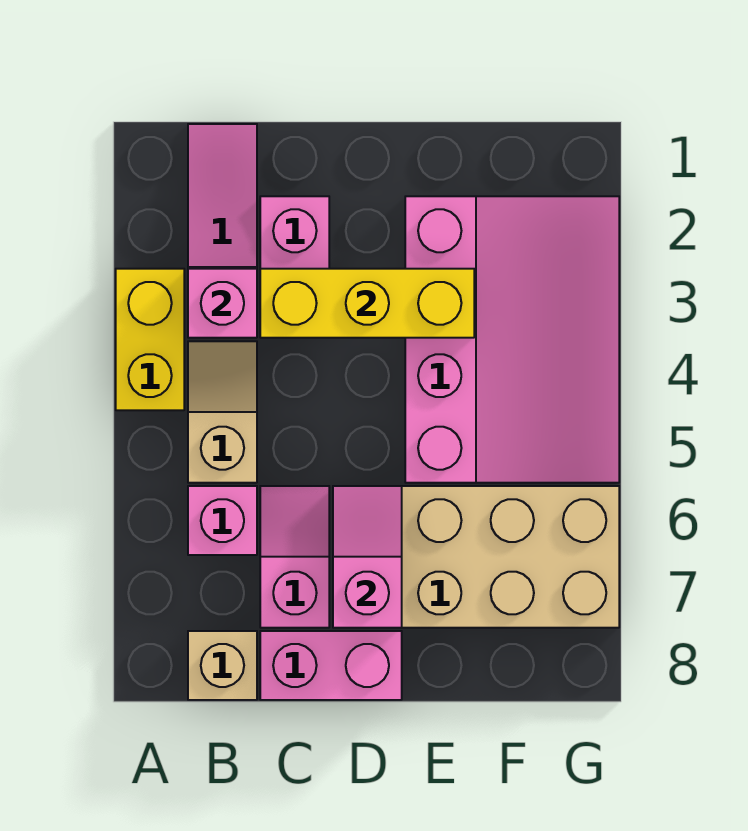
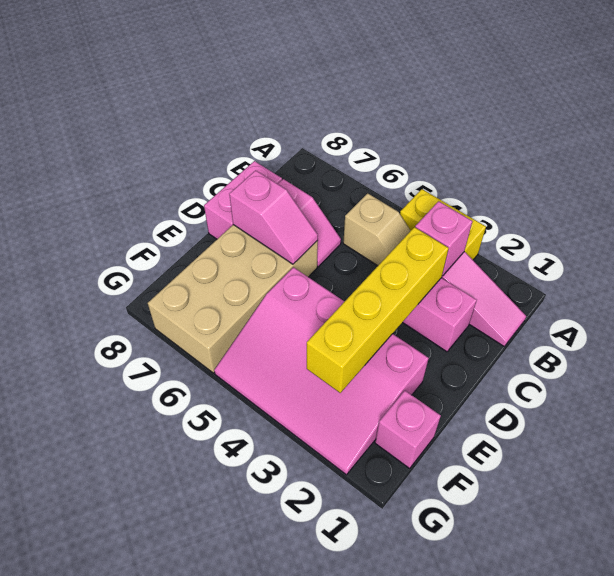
pink brick B6 level 1 -> pink brick F1 level 1
tan brick B8 level 1 -> none
yellow brick C3:E3 level 2 -> yellow brick C3:F3 level 2

